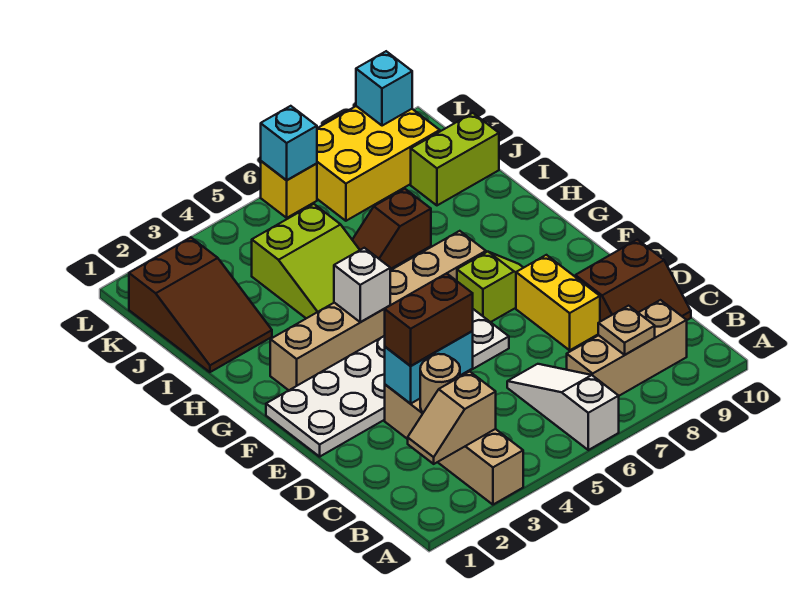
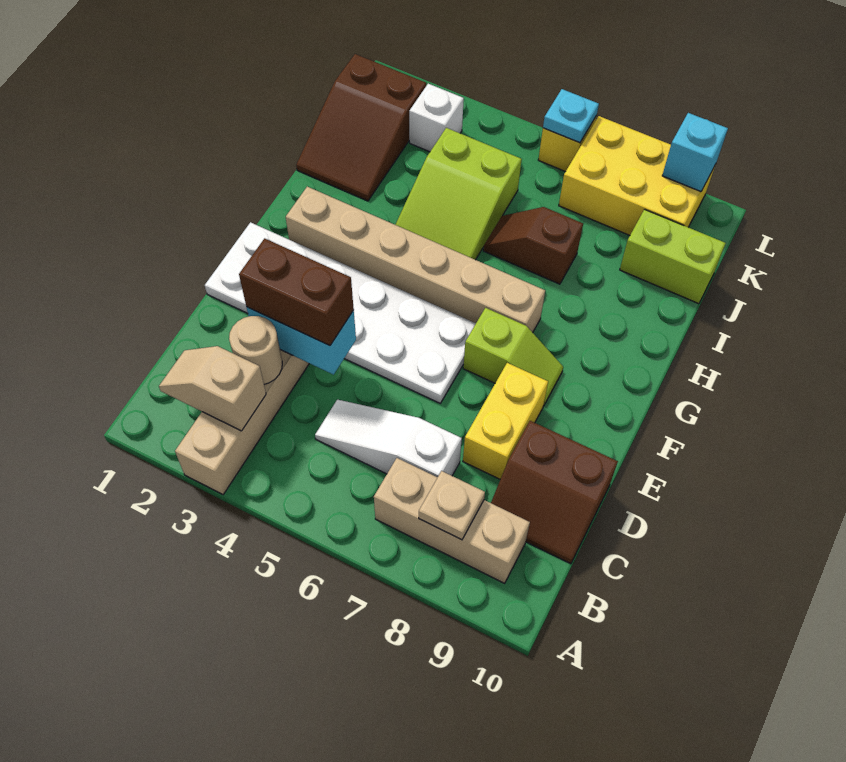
white slope A6:C6 level 1 top A -> white slope C5:C7 level 1 top 7
white brick G4 level 2 -> white brick K3 level 1
cyan brick L6 level 2 -> cyan plate L6 level 2

